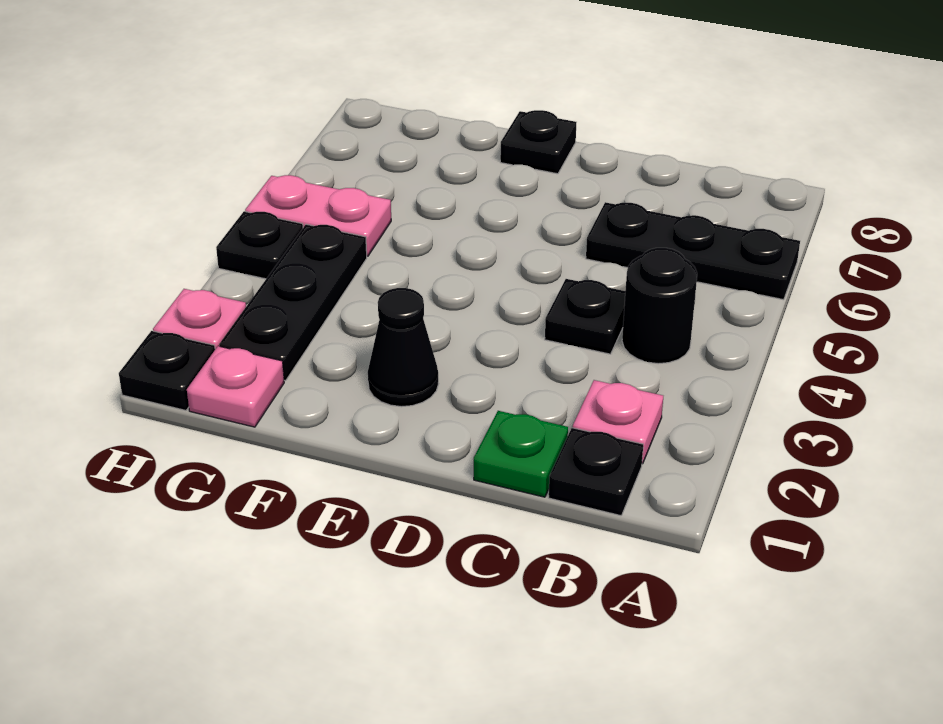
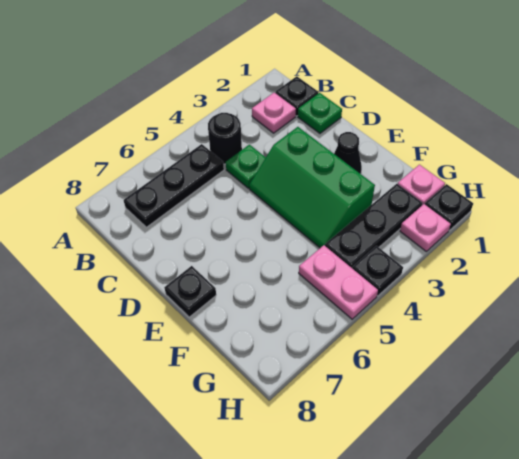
black plate A6:C6 level 1 -> black plate B5:B7 level 1
black plate C4 level 1 -> green plate C4 level 1
none -> green slope D3:F4 level 1 top 3

